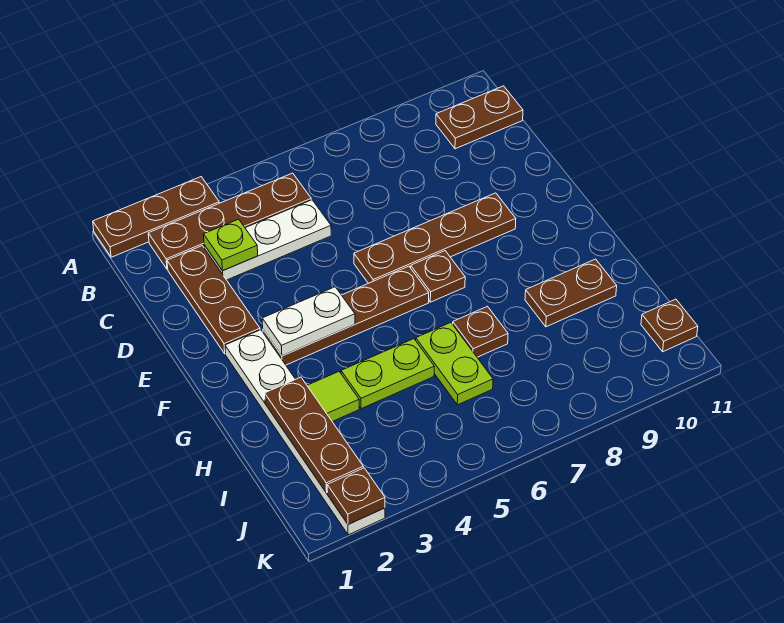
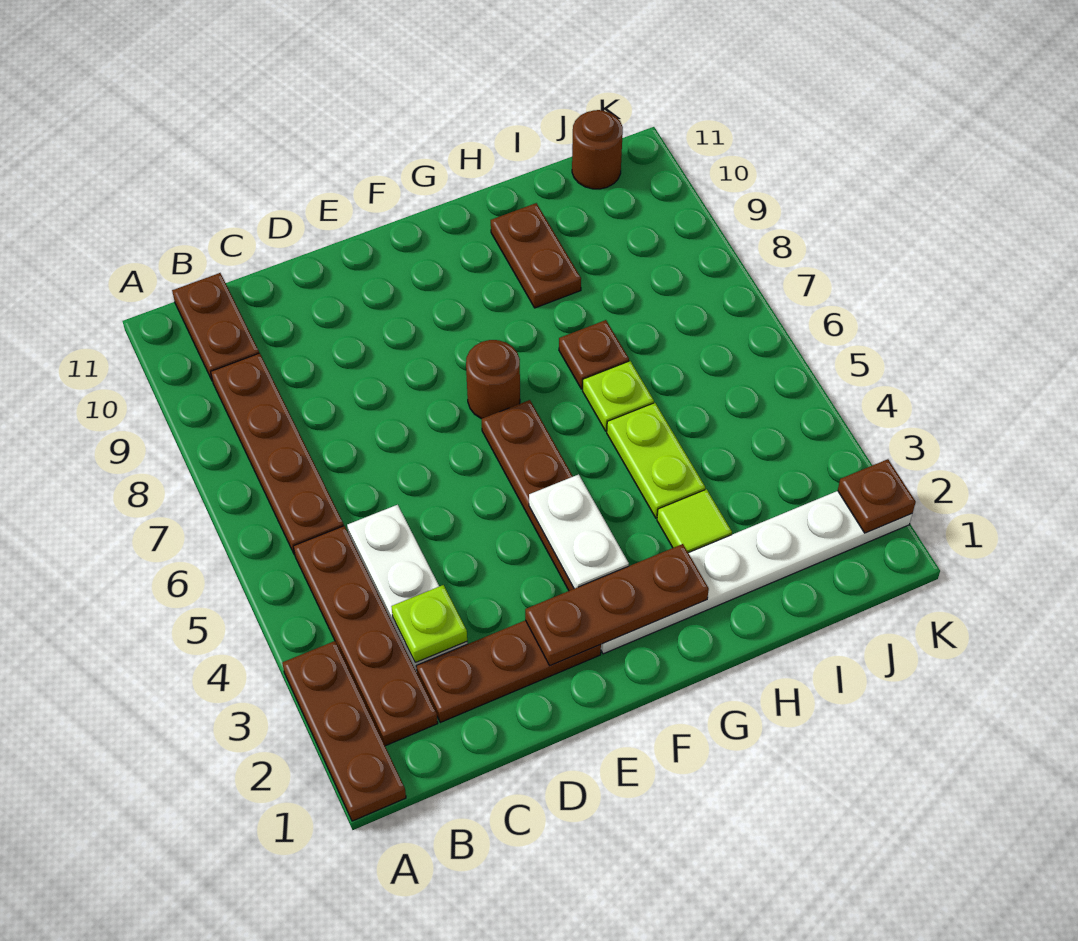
brown plate E6:E9 level 1 -> brown plate B6:B9 level 1
brown plate F7 level 1 -> brown round brick F7 level 1
brown plate H2:J2 level 2 -> brown plate E2:G2 level 2
lime plate H6:I6 level 1 -> lime plate H6 level 1
brown plate J11 level 1 -> brown round brick J11 level 1

